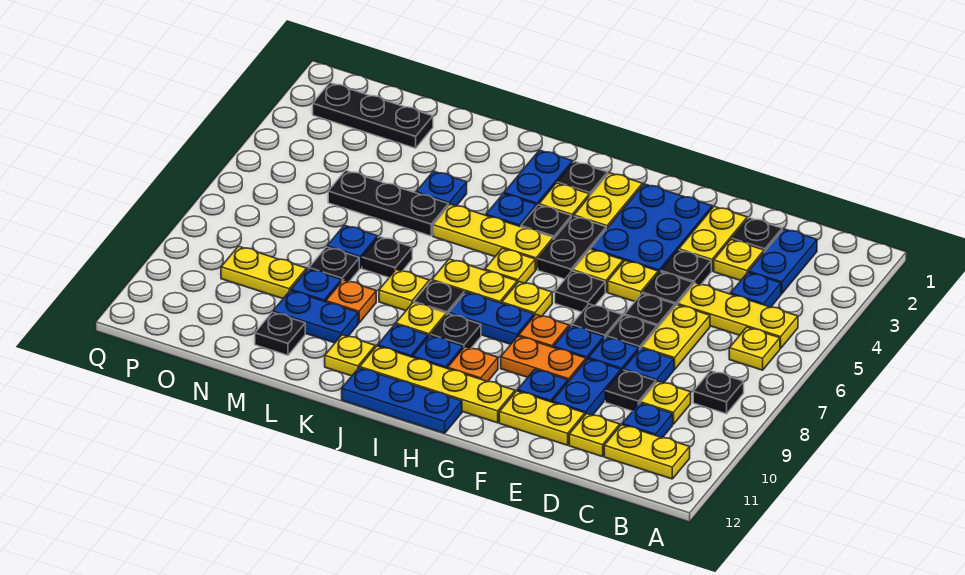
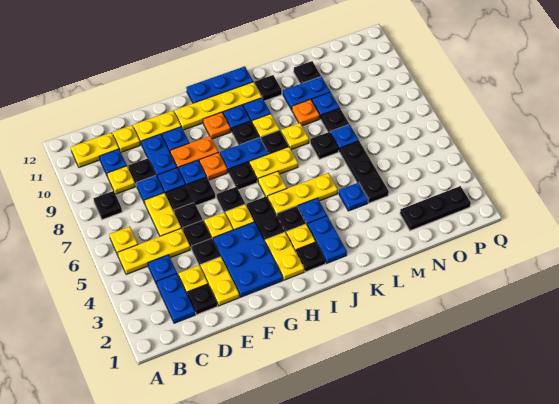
yellow plate H7 level 1 -> black plate H7 level 1
yellow plate K11 level 1 -> black plate K11 level 1
black plate L5:N5 level 1 -> black plate M4:M6 level 1
yellow plate N9:O9 level 1 -> none

